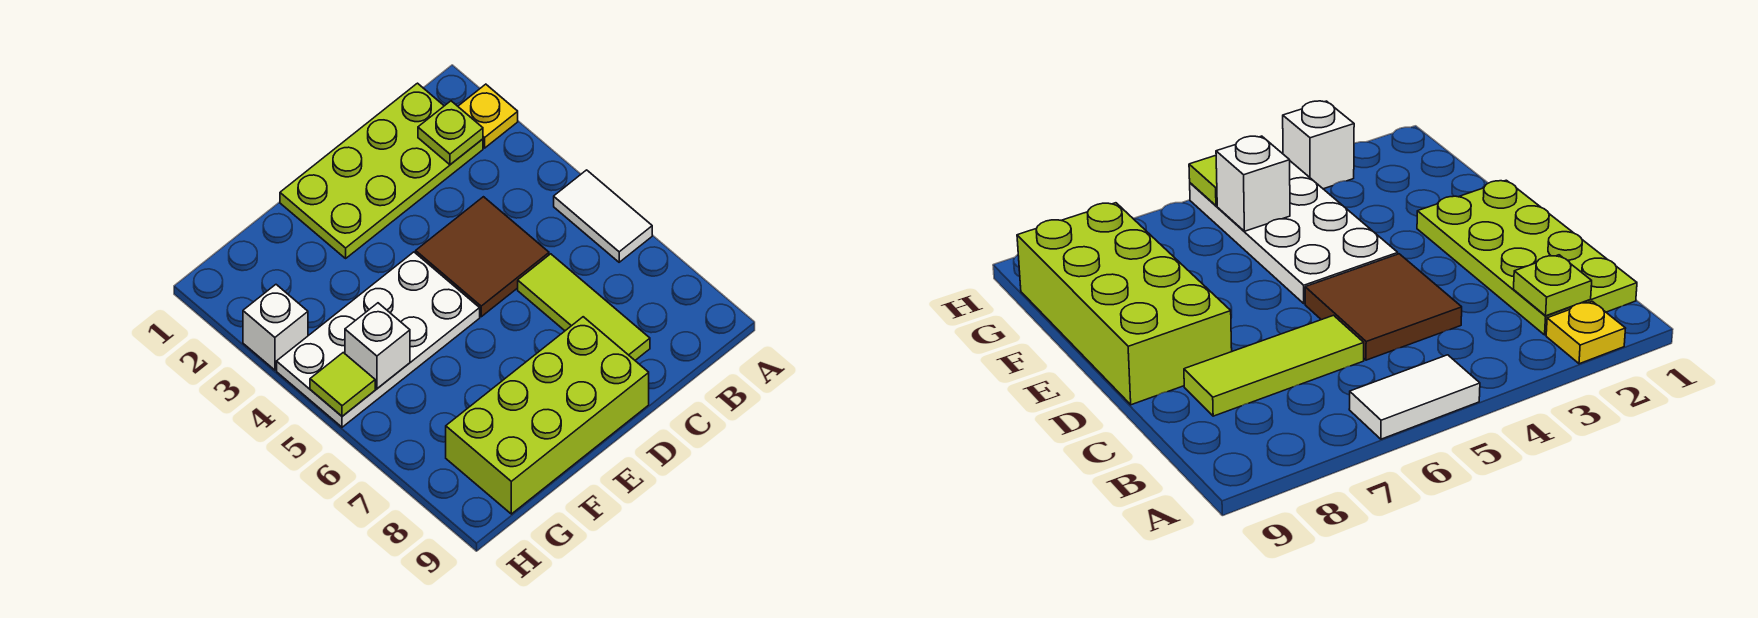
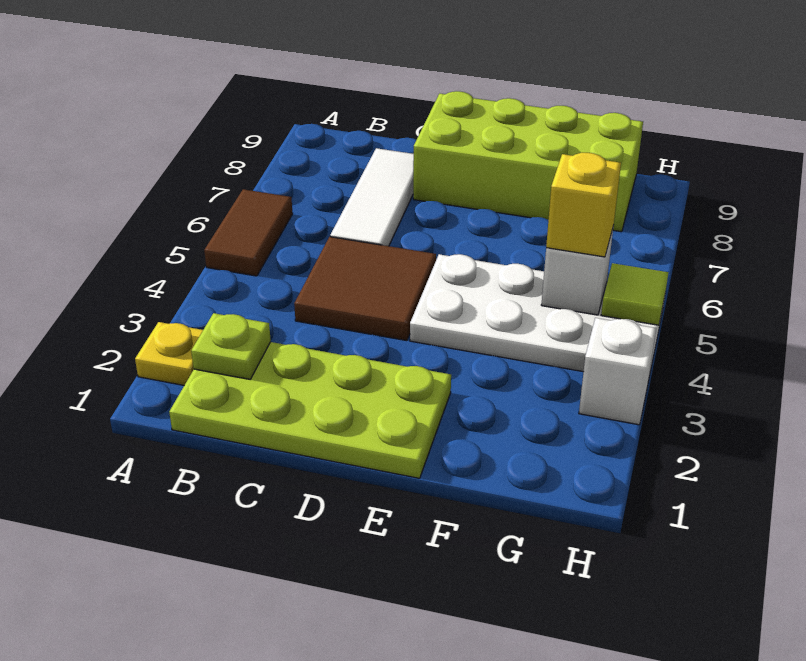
white tile A5:A6 level 1 -> brown tile A5:A6 level 1
lime tile C6:C8 level 1 -> white tile C6:C8 level 1
none -> yellow brick G5 level 3

